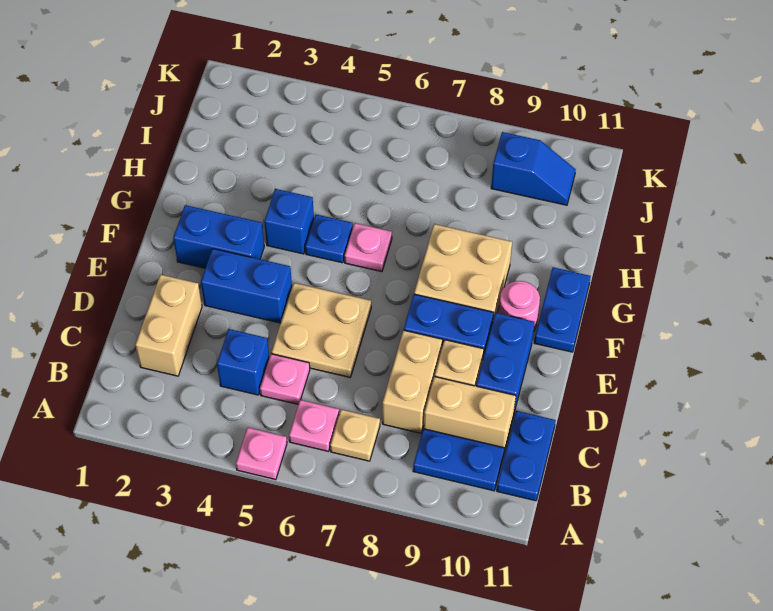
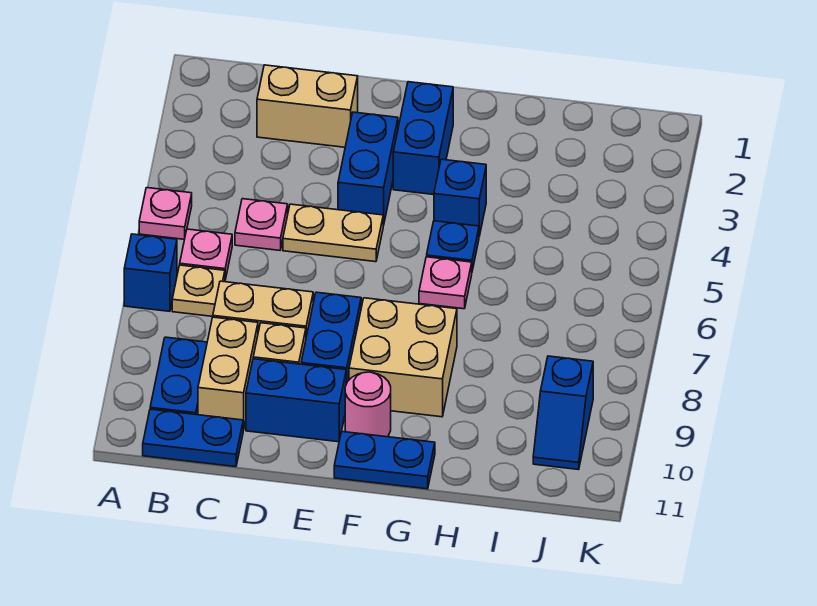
blue brick C4 level 1 -> blue brick A7 level 1
tan plate D5:E6 level 1 -> tan plate D5:E5 level 1

